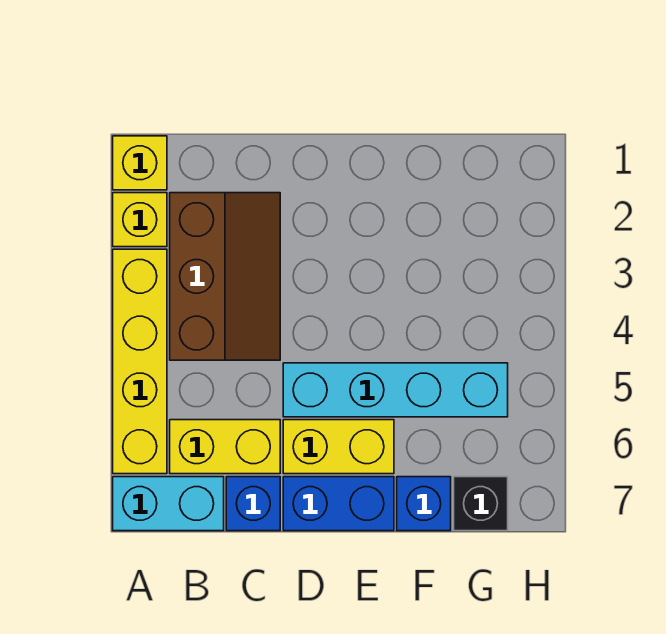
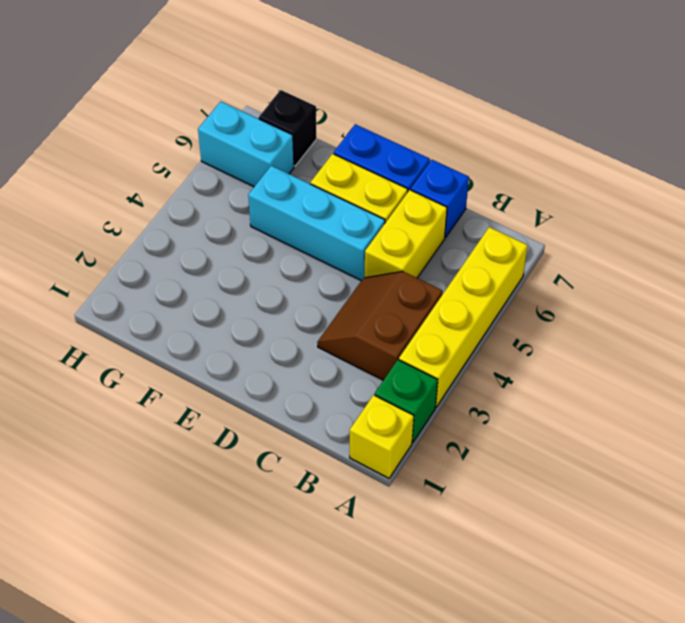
yellow brick A2 level 1 -> green brick A2 level 1
cyan brick A7:B7 level 1 -> cyan brick G6:H6 level 1
brown slope B2:C4 level 1 top B -> brown slope B3:C4 level 1 top B
yellow brick B6:C6 level 1 -> yellow brick C5:C6 level 1
cyan brick D5:G5 level 1 -> cyan brick D5:F5 level 1
blue brick F7 level 1 -> none

